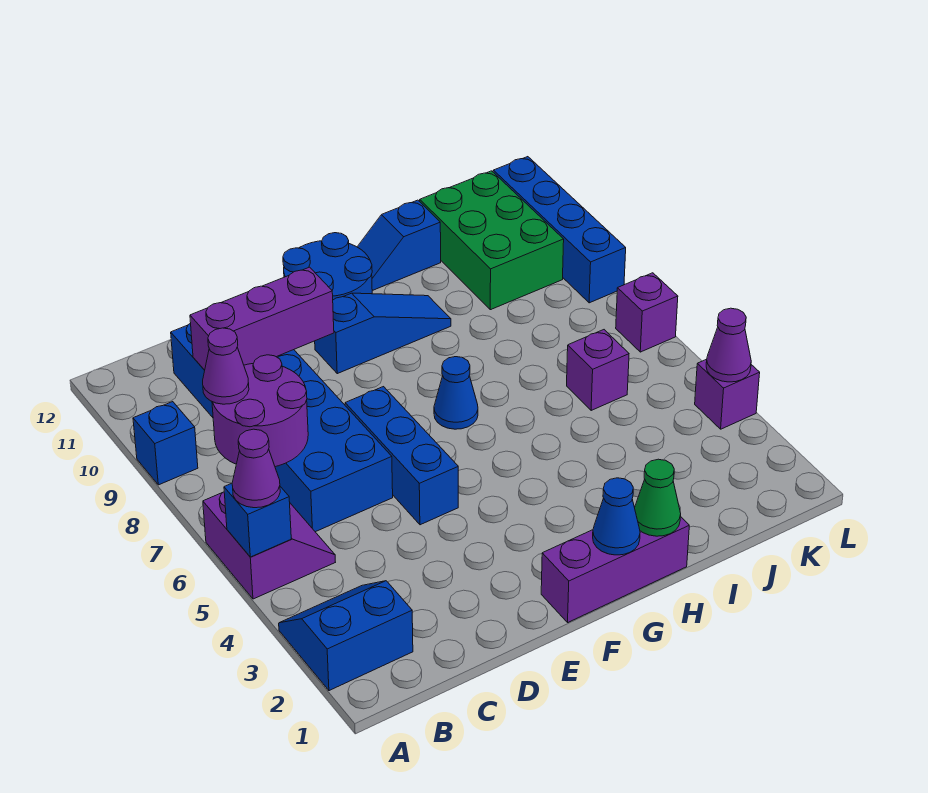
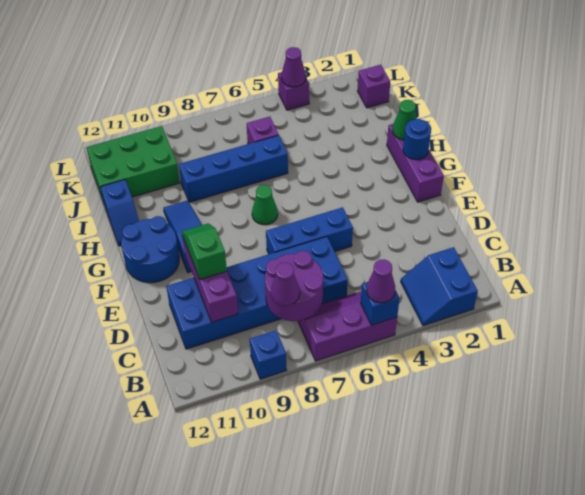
purple slope A5:B6 level 1 top A -> purple slope A5:B7 level 1 top A
none -> green slope D10:E10 level 3 top D
blue cone G1 level 2 -> blue round brick G1 level 2
blue cone G7 level 1 -> green cone G7 level 1
purple brick L7 level 1 -> purple brick K1 level 1
blue brick L9:L12 level 1 -> blue brick I6:I9 level 1

